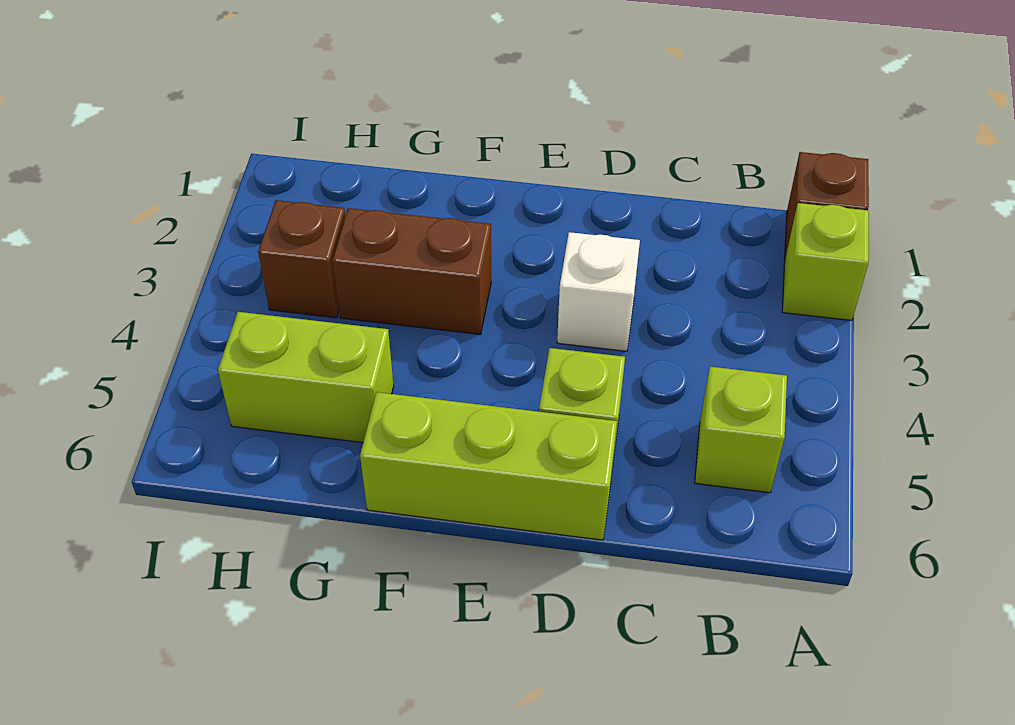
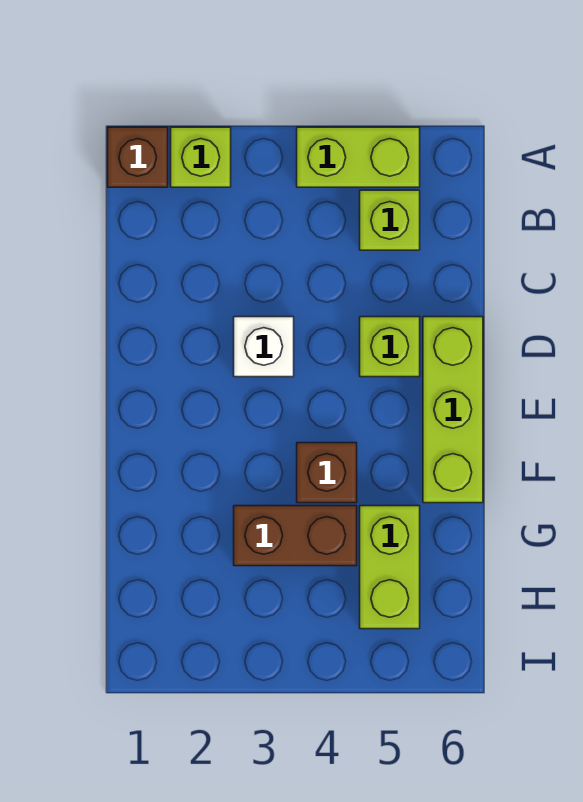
none -> lime brick A4:A5 level 1
brown brick F3:G3 level 1 -> brown brick G3:G4 level 1
brown brick H3 level 1 -> brown brick F4 level 1

